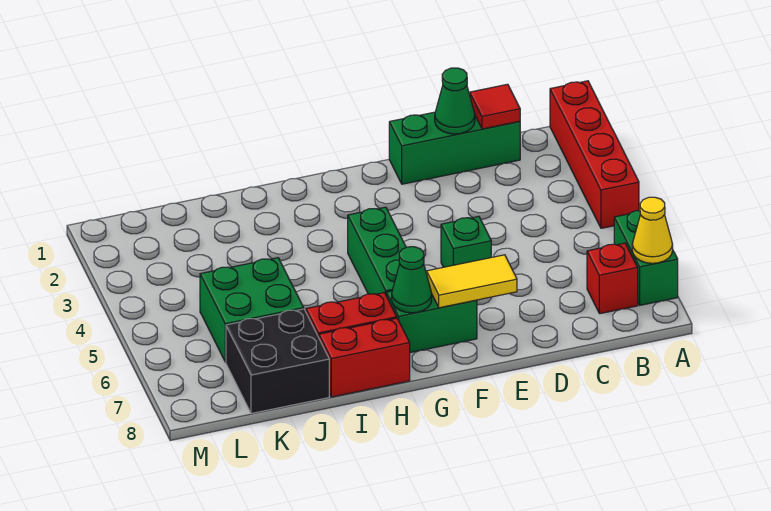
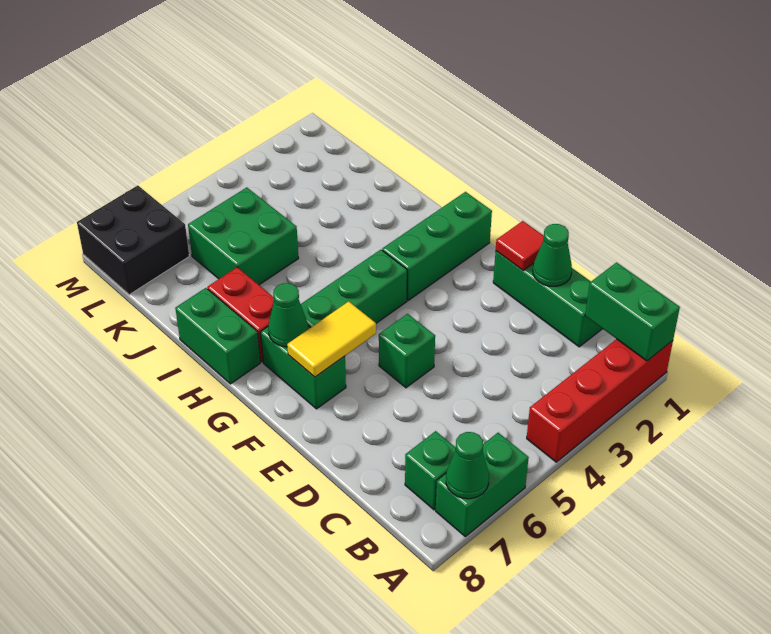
none -> green brick A1:B1 level 2
yellow cone A7 level 2 -> green cone A7 level 2
red brick B7 level 1 -> green brick B7 level 1
red tile C1 level 2 -> red tile E1 level 2
yellow tile E7:F7 level 2 -> yellow tile F6:F7 level 2
none -> green brick G1:G3 level 1
red brick H8:I8 level 1 -> green brick H8:I8 level 1
black brick J7:K8 level 1 -> black brick L7:M8 level 1

